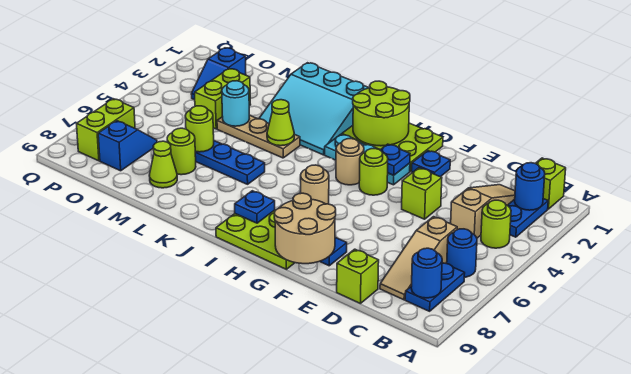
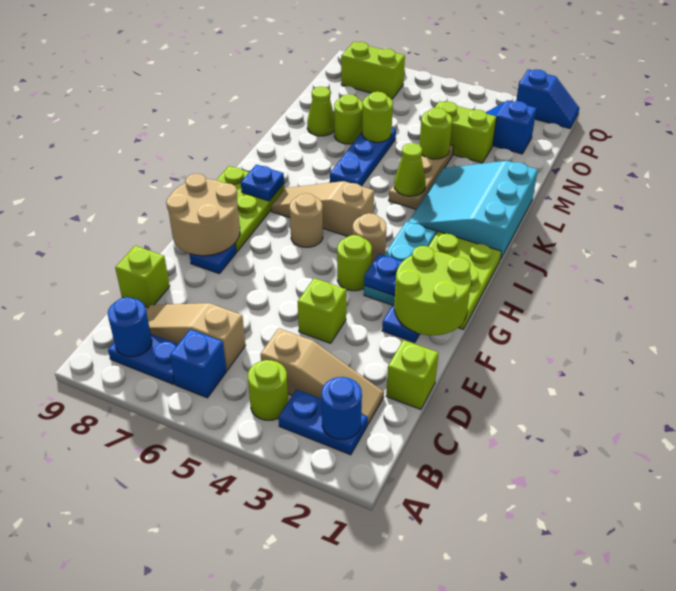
lime brick B1 level 1 -> lime brick D1 level 1
blue round brick B6 level 1 -> blue brick B6 level 1
lime round brick H1:I2 level 2 -> lime round brick F1:G2 level 2
none -> tan slope I5:I7 level 1 top 5
cyan round brick M4 level 2 -> lime round brick M4 level 2
blue slope O7:O8 level 1 top 8 -> blue slope Q1:Q2 level 1 top 2

